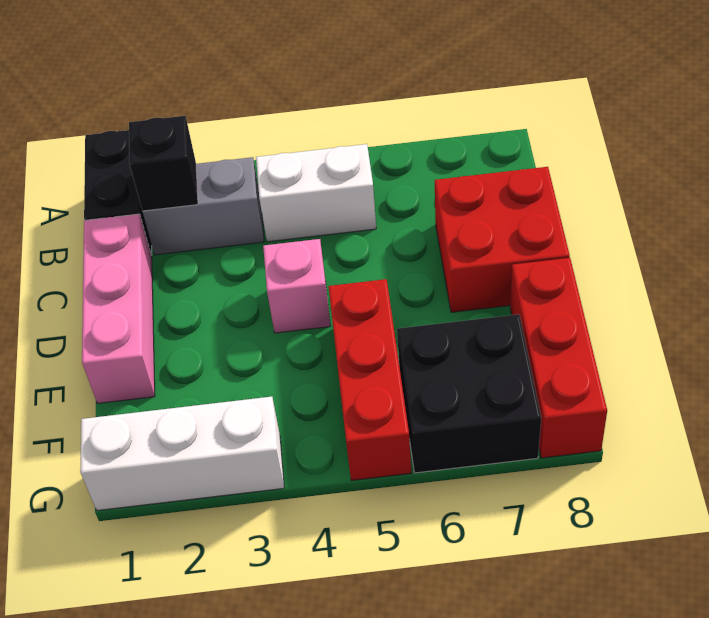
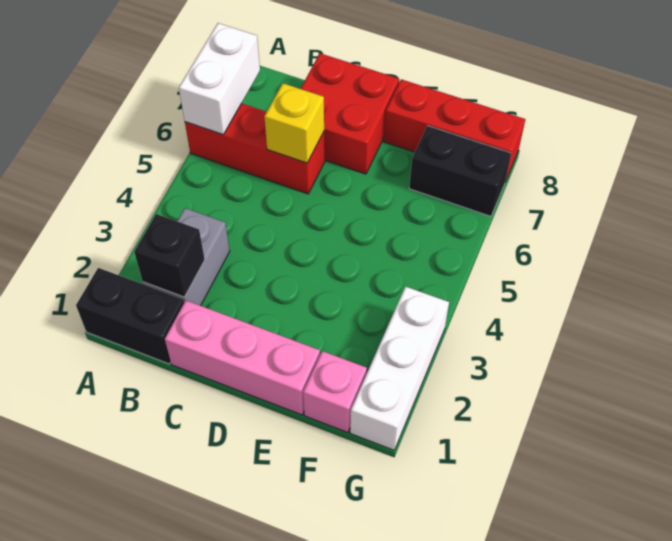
white brick B4:B5 level 1 -> white brick A6:A7 level 2
none -> yellow brick C6 level 2
pink brick D4 level 1 -> pink brick F1 level 1
red brick E5:G5 level 1 -> red brick A6:C6 level 1
black brick F6:G7 level 1 -> black brick F7:G7 level 1

